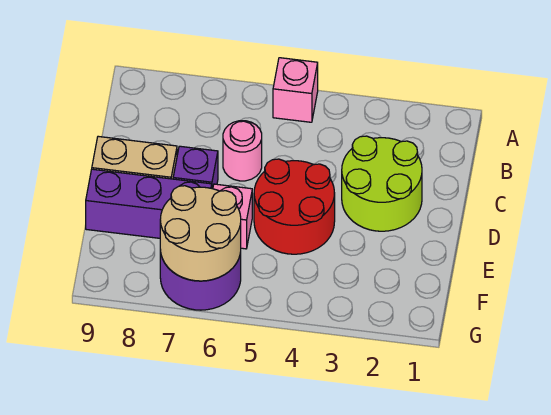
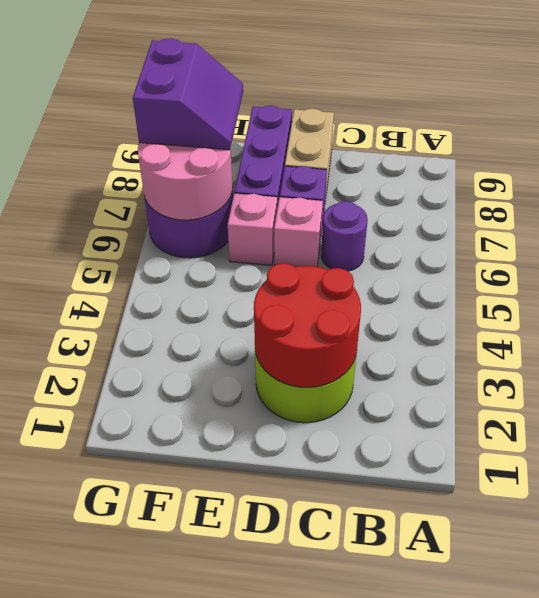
pink brick A5 level 1 -> pink brick D6 level 1
pink round brick C6 level 1 -> purple round brick C6 level 1
red round brick D4:E5 level 1 -> red round brick C2:D3 level 2
tan round brick F6:G7 level 2 -> pink round brick F6:G7 level 2
none -> purple slope F7:G8 level 3 top G

